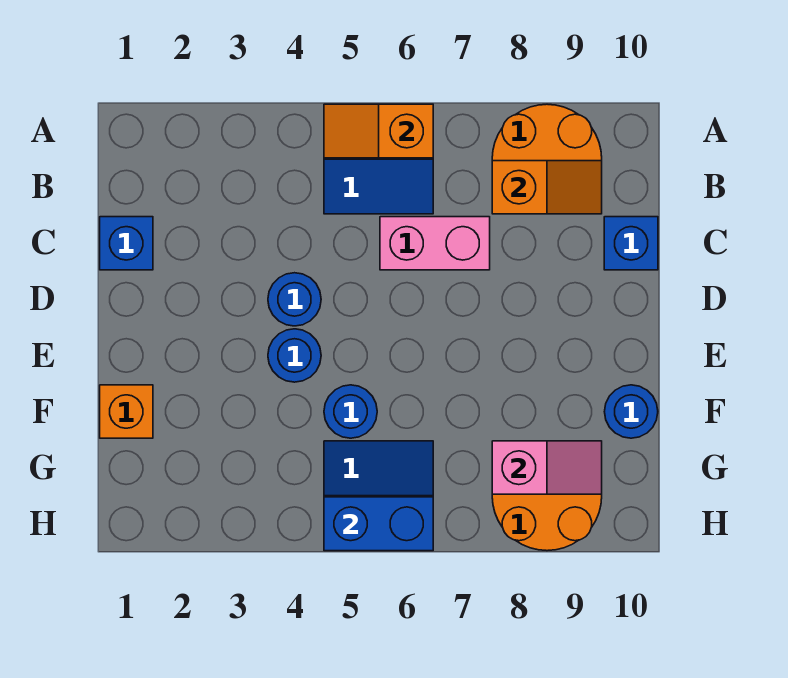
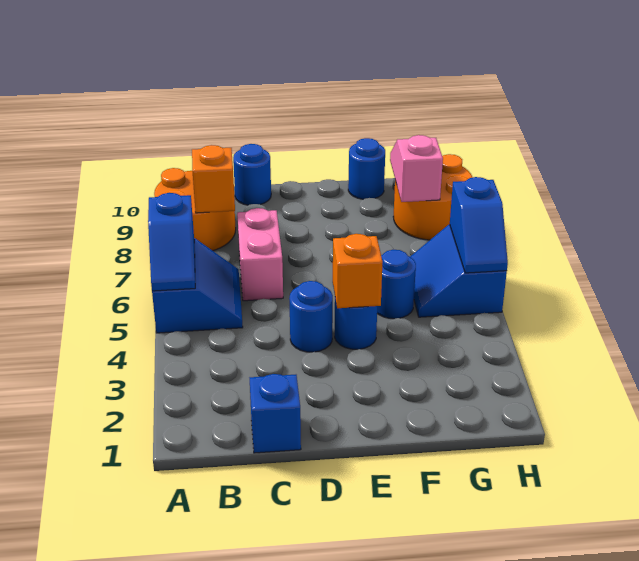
orange slope A5:A6 level 2 top 6 -> blue slope A5:A6 level 2 top 6
blue brick C10 level 1 -> blue round brick C10 level 1
orange brick F1 level 1 -> orange brick E4 level 2
blue brick H5:H6 level 2 -> blue slope H5:H6 level 2 top 6

